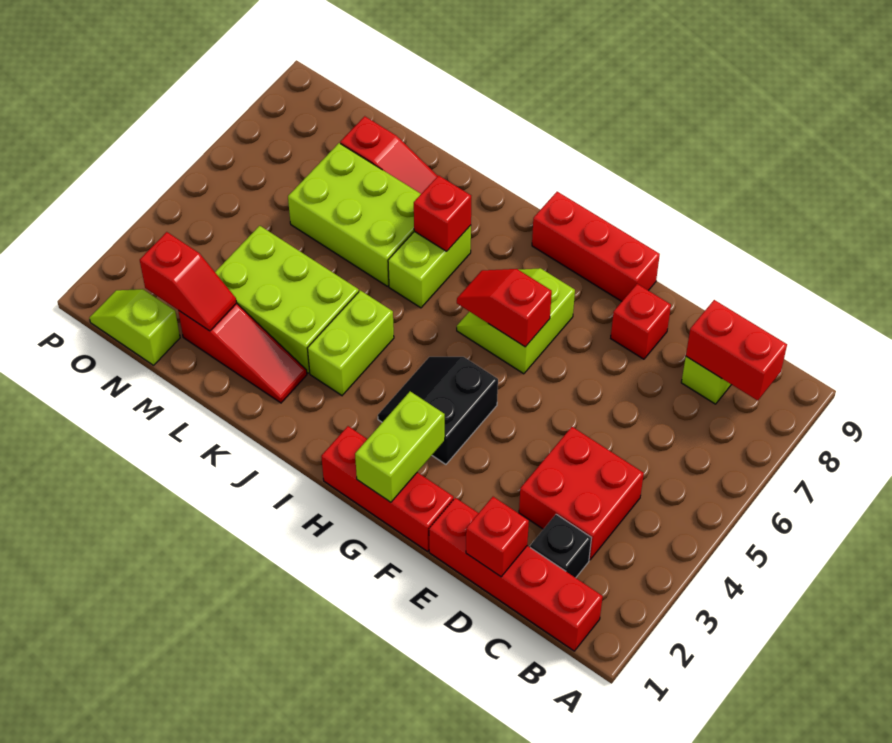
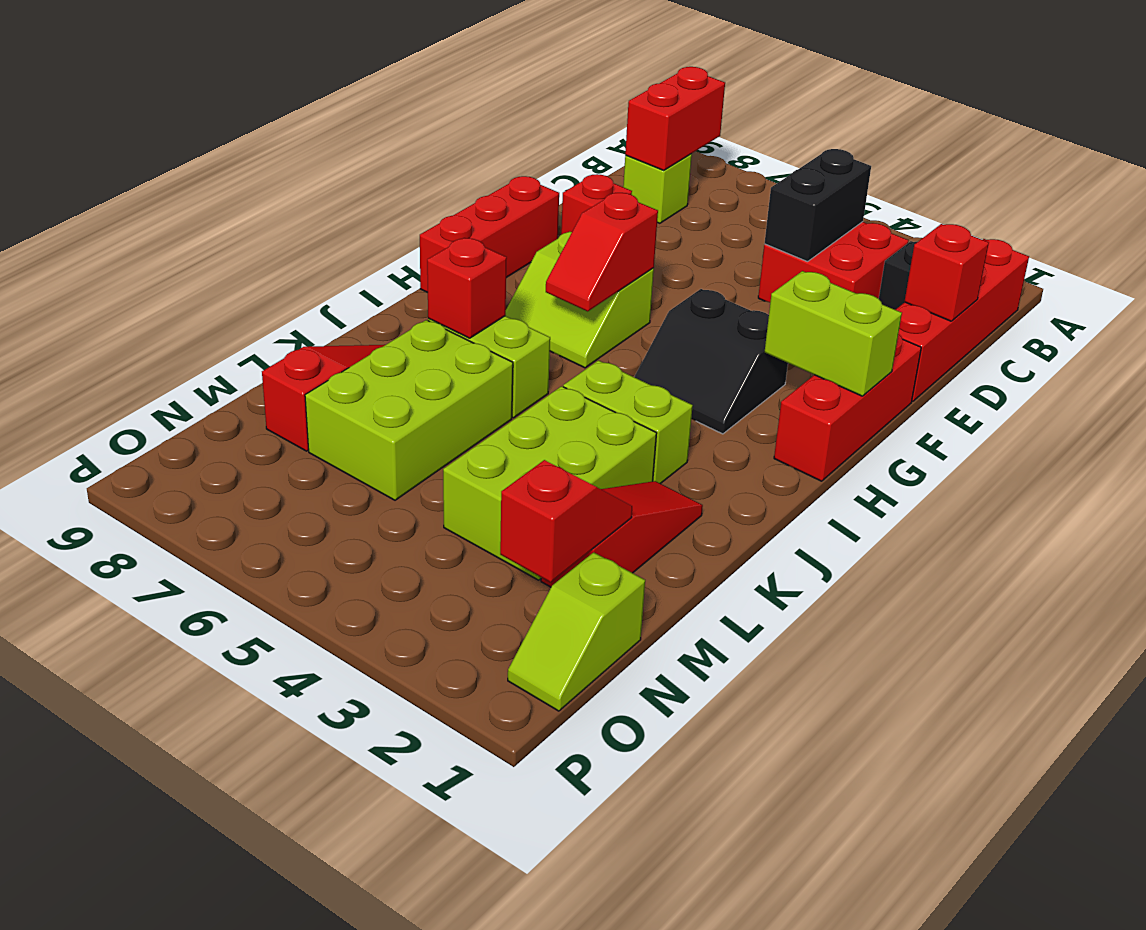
none -> black brick C4:D4 level 2

